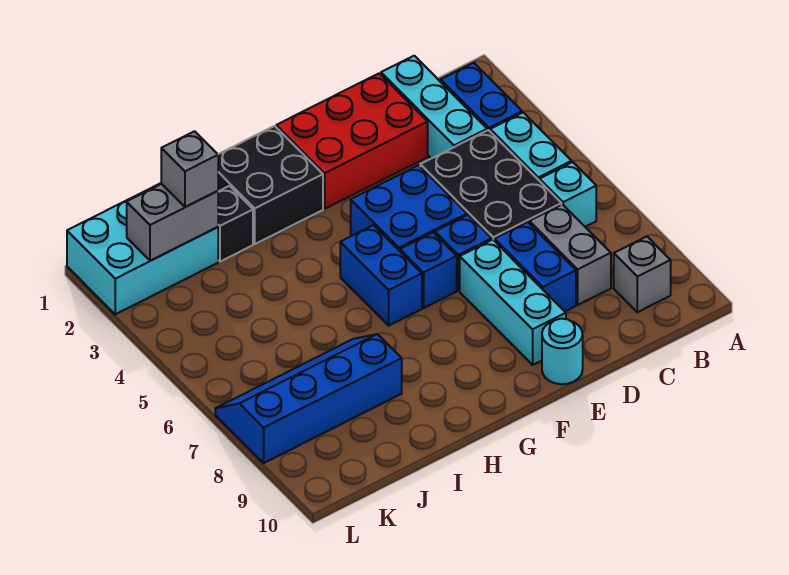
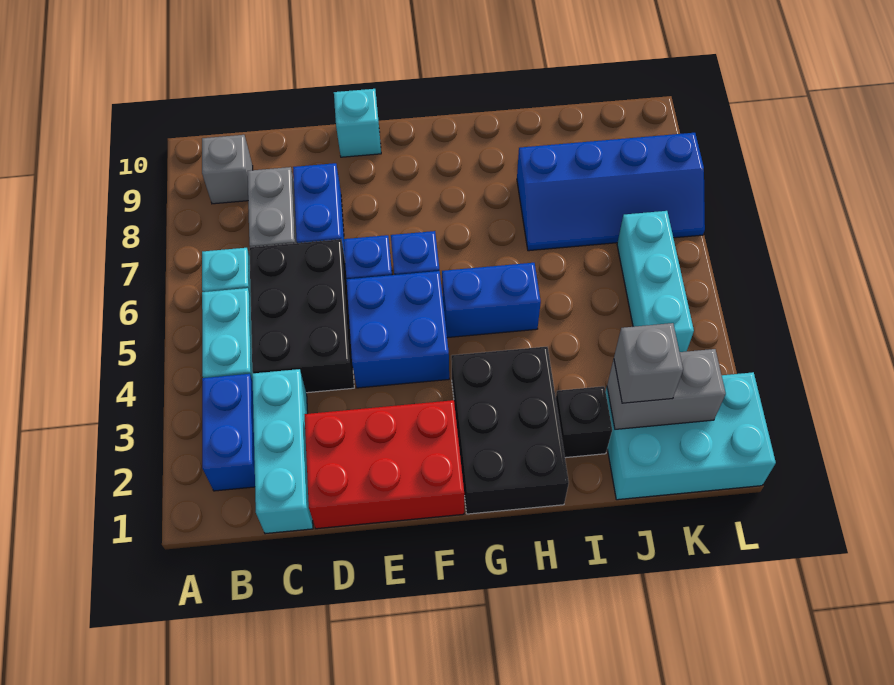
cyan brick E7:E9 level 1 -> cyan brick K4:K6 level 1
cyan round brick E10 level 1 -> cyan brick E10 level 1
black brick G1:H2 level 1 -> black brick G1:H3 level 1
blue brick G5:G6 level 1 -> blue brick G5:H5 level 1

